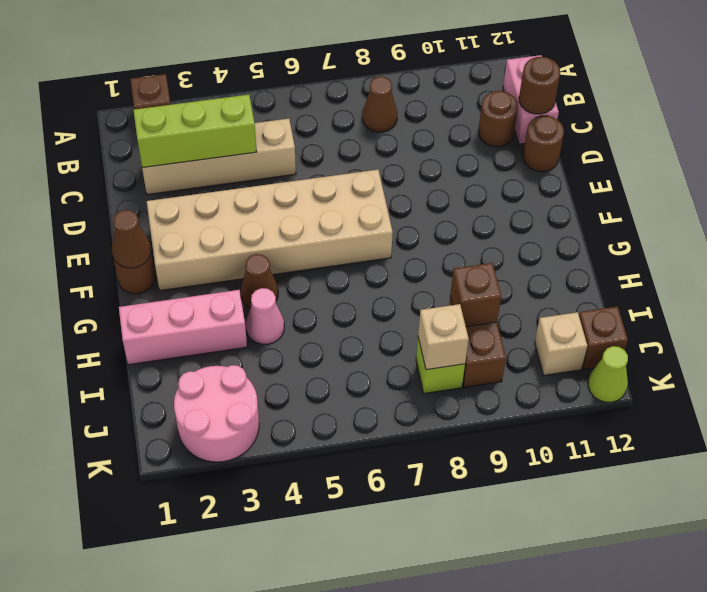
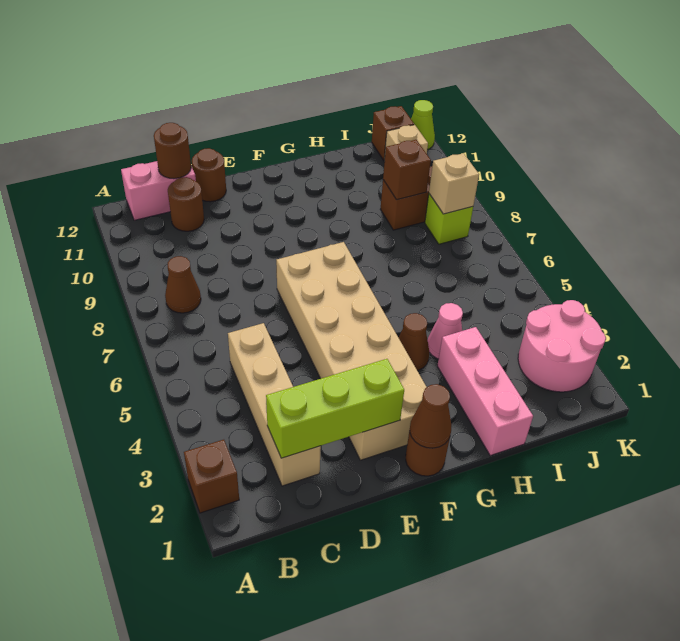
lime brick C2:C4 level 2 -> lime brick C2:E2 level 2

